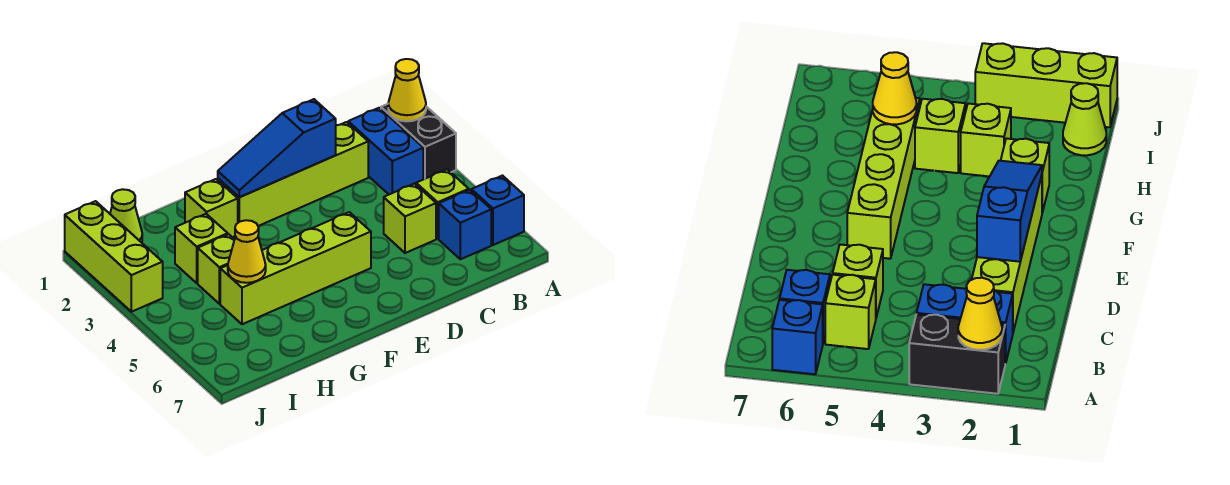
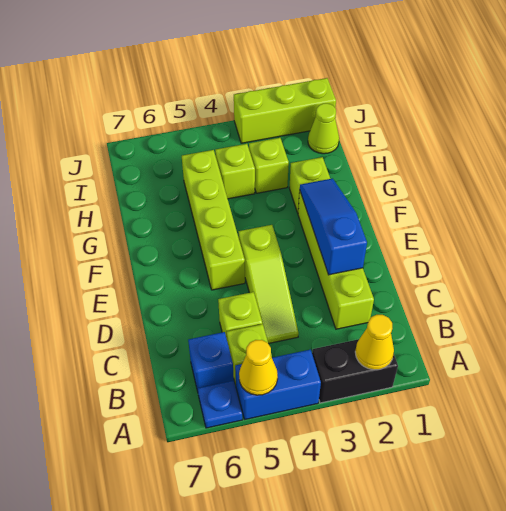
blue brick A6 level 1 -> blue plate A6 level 1
blue brick B2:B3 level 1 -> blue brick A4:A5 level 1
none -> lime slope C4:E4 level 1 top E
yellow cone H5 level 2 -> yellow cone A5 level 2

